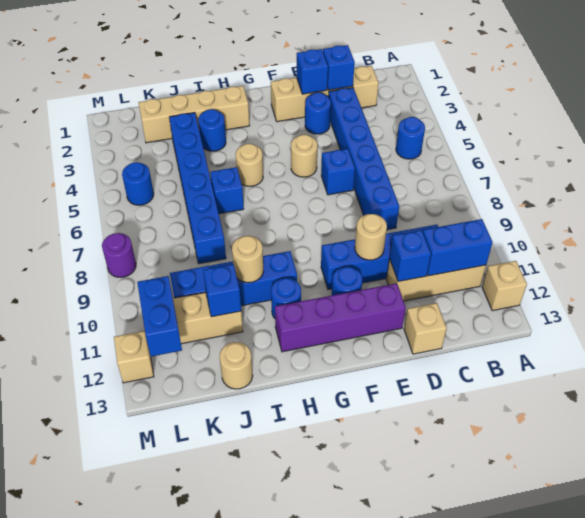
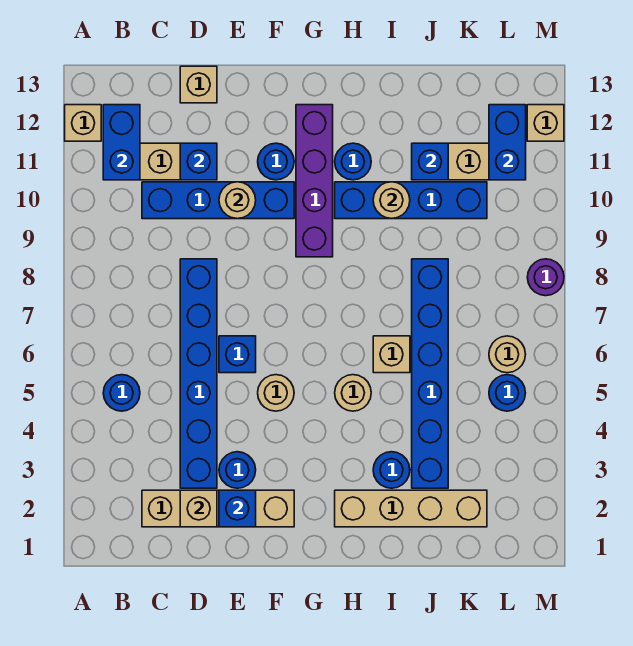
blue brick B11:C11 level 2 -> blue brick B11:B12 level 2
blue brick D2 level 2 -> tan brick D2 level 2
purple brick E12:H12 level 1 -> purple brick G9:G12 level 1
blue brick I6 level 1 -> tan brick I6 level 1
tan round brick J13 level 1 -> tan round brick L6 level 1

